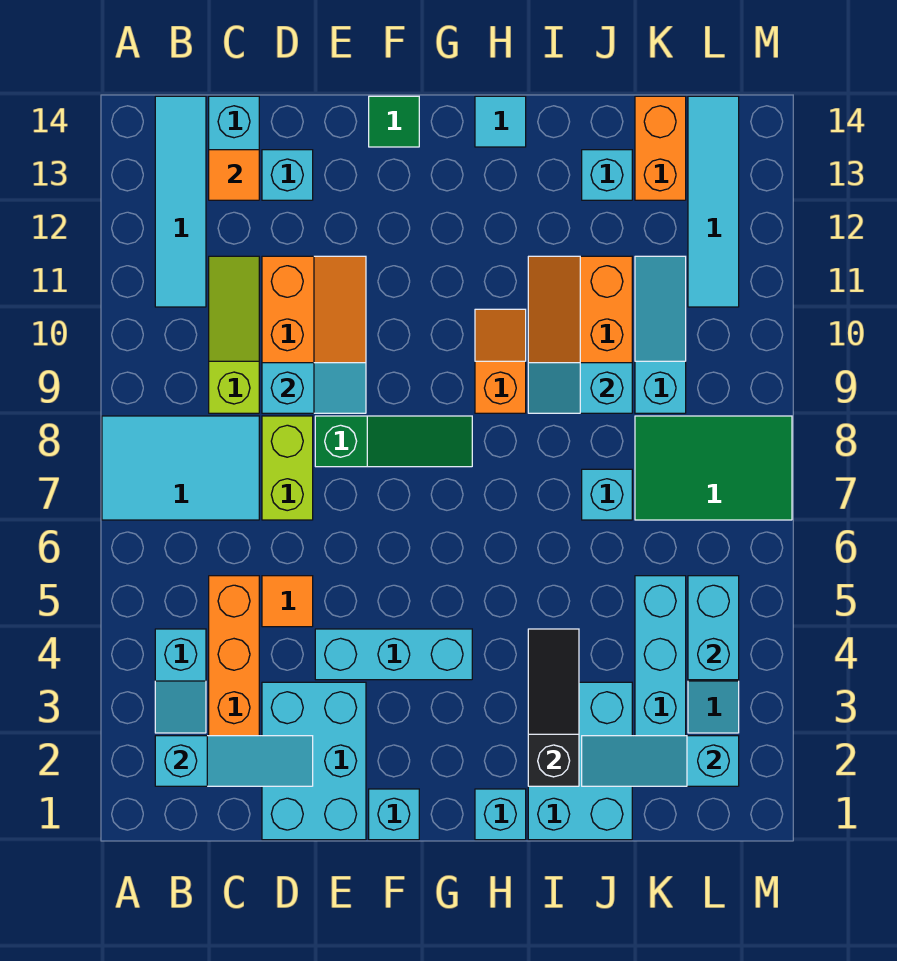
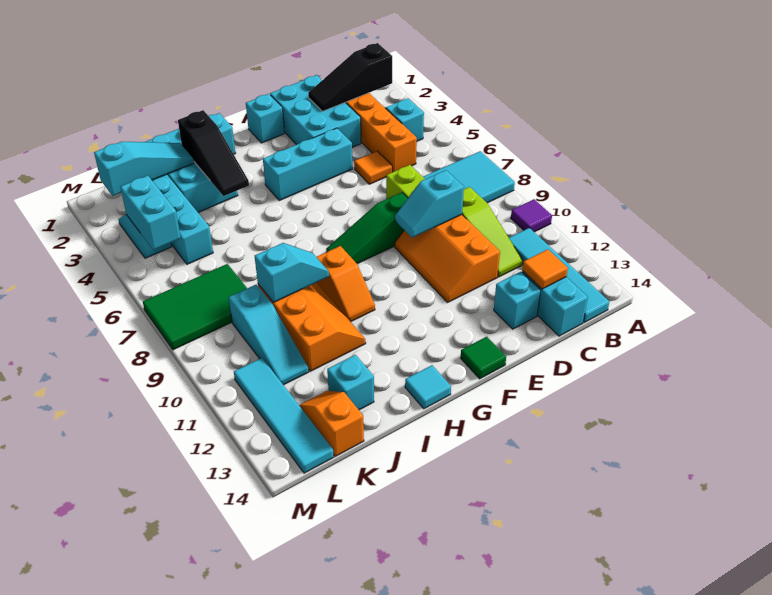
none -> purple tile A10 level 1
cyan slope B2:D2 level 2 top B -> black slope B2:D2 level 2 top B
cyan brick J7 level 1 -> none
orange brick K13:K14 level 1 -> orange slope K13:K14 level 1 top 14

